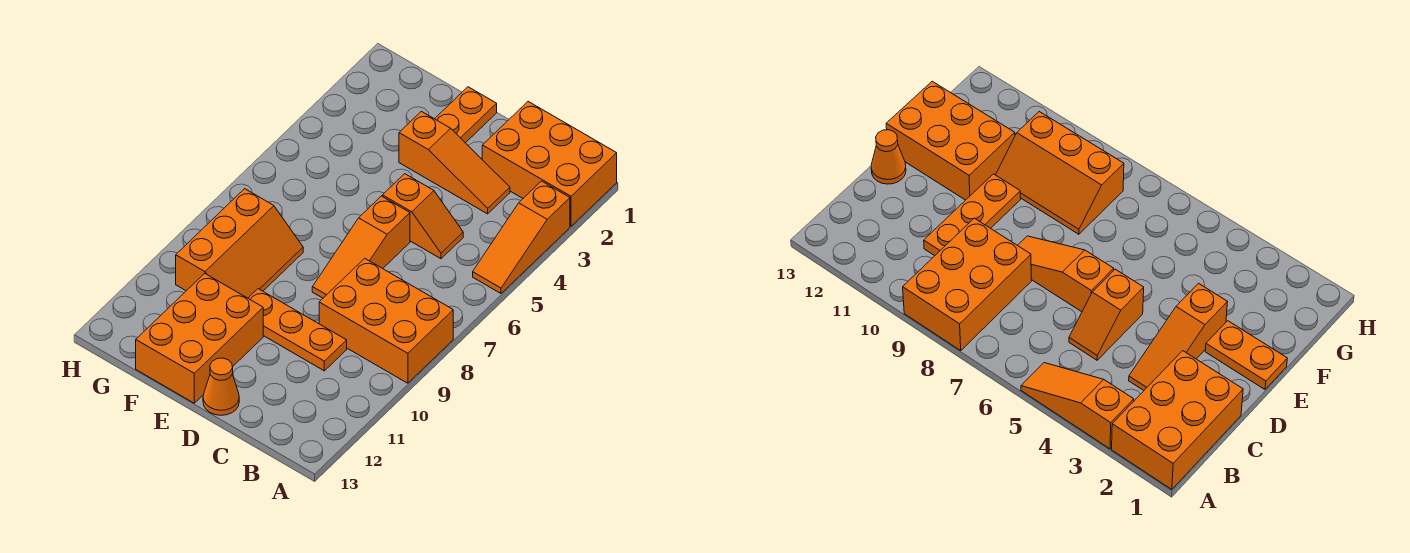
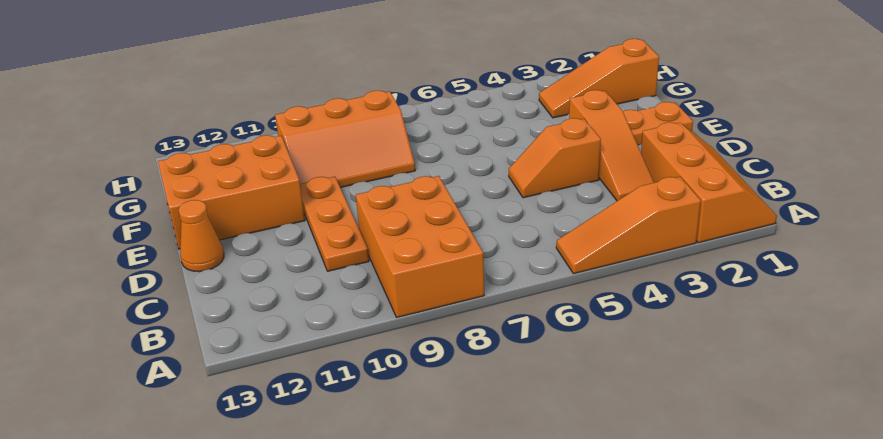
orange brick A1:C2 level 1 -> orange slope A1:C2 level 1 top 2
orange slope C5:D5 level 1 top D -> orange slope D4:D5 level 1 top 4
orange slope D6:D8 level 1 top 6 -> orange slope G1:G3 level 1 top 1

